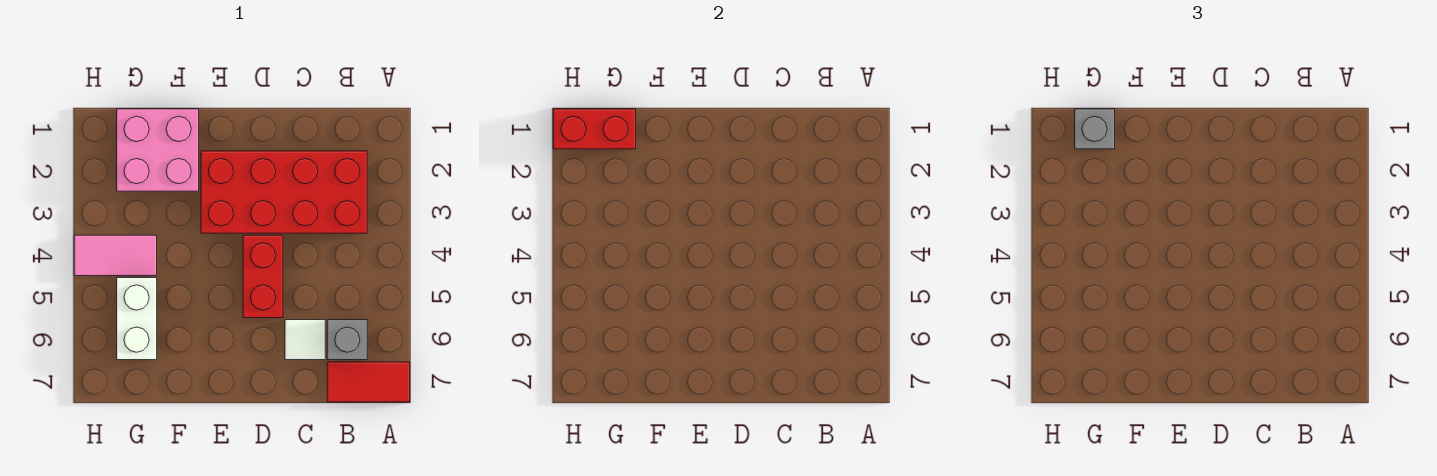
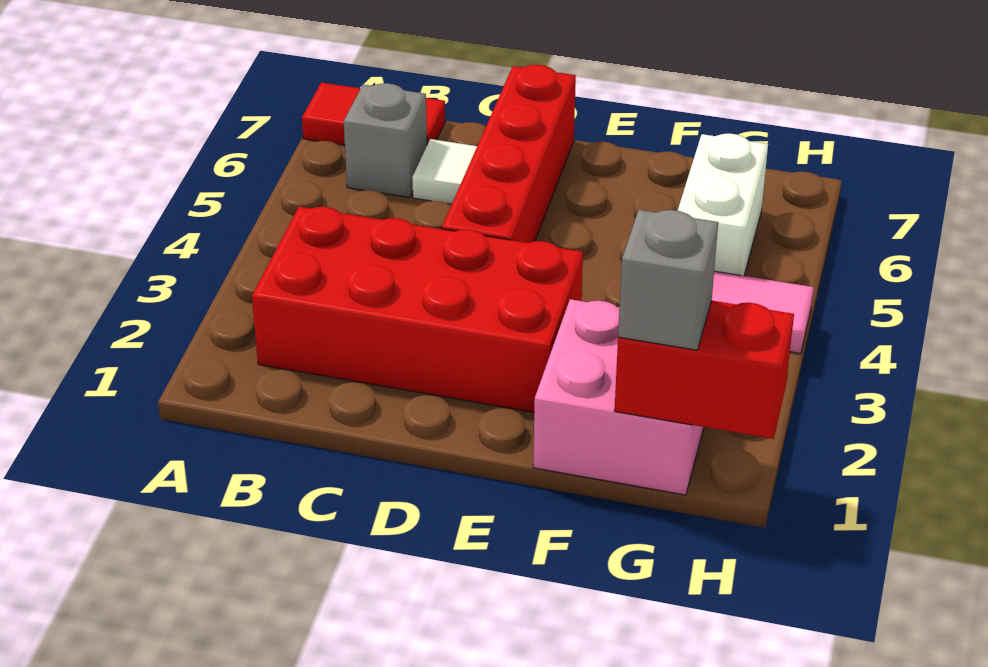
red brick D4:D5 level 1 -> red brick D4:D7 level 1

